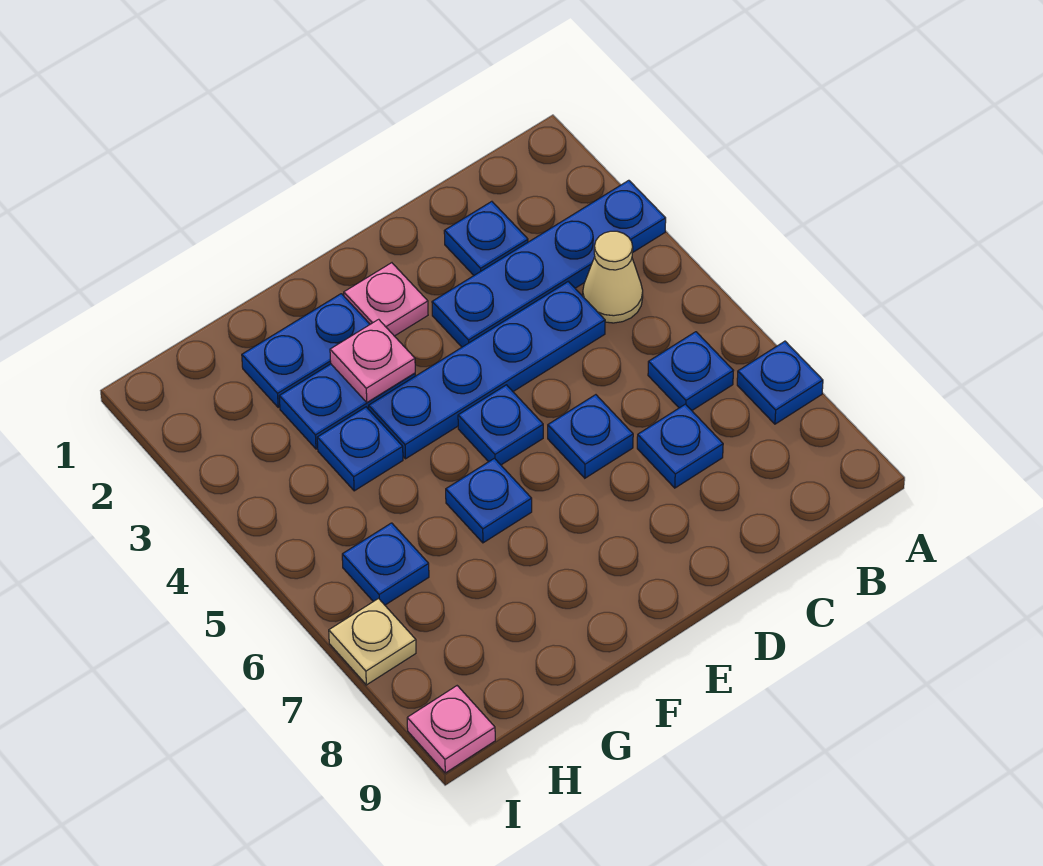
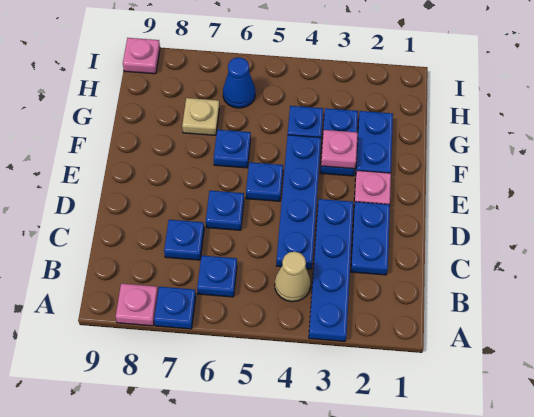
none -> pink plate A8 level 1
blue plate C2 level 1 -> blue plate C2:D2 level 1
blue plate H6 level 1 -> blue cone H6 level 1
tan plate I7 level 1 -> tan plate G7 level 1

